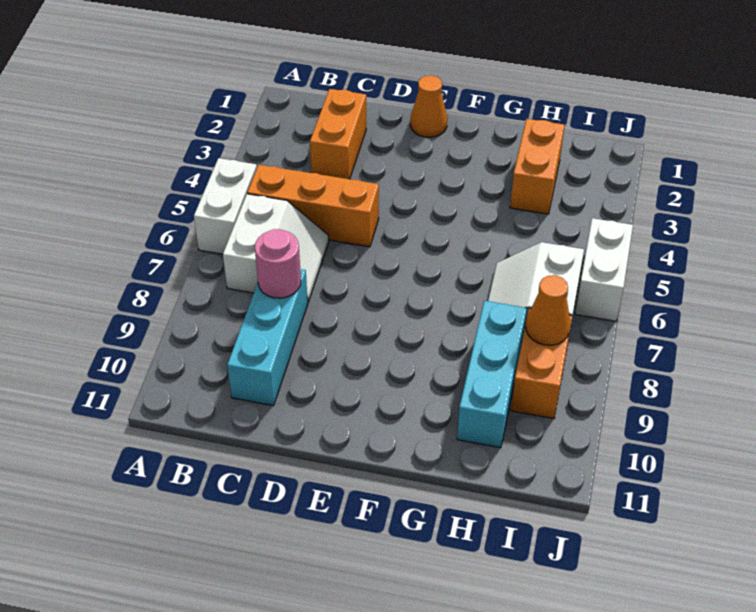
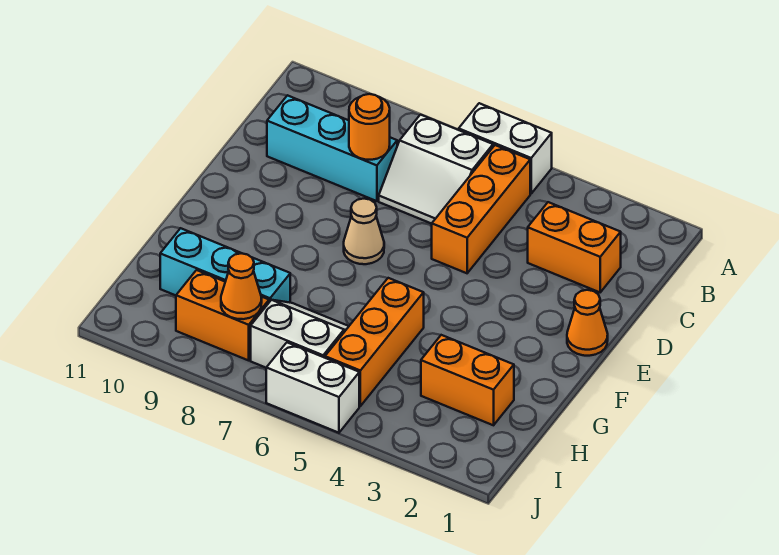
pink round brick C8 level 2 -> orange round brick C8 level 2
none -> tan cone E7 level 1
none -> orange brick G5:I5 level 1

